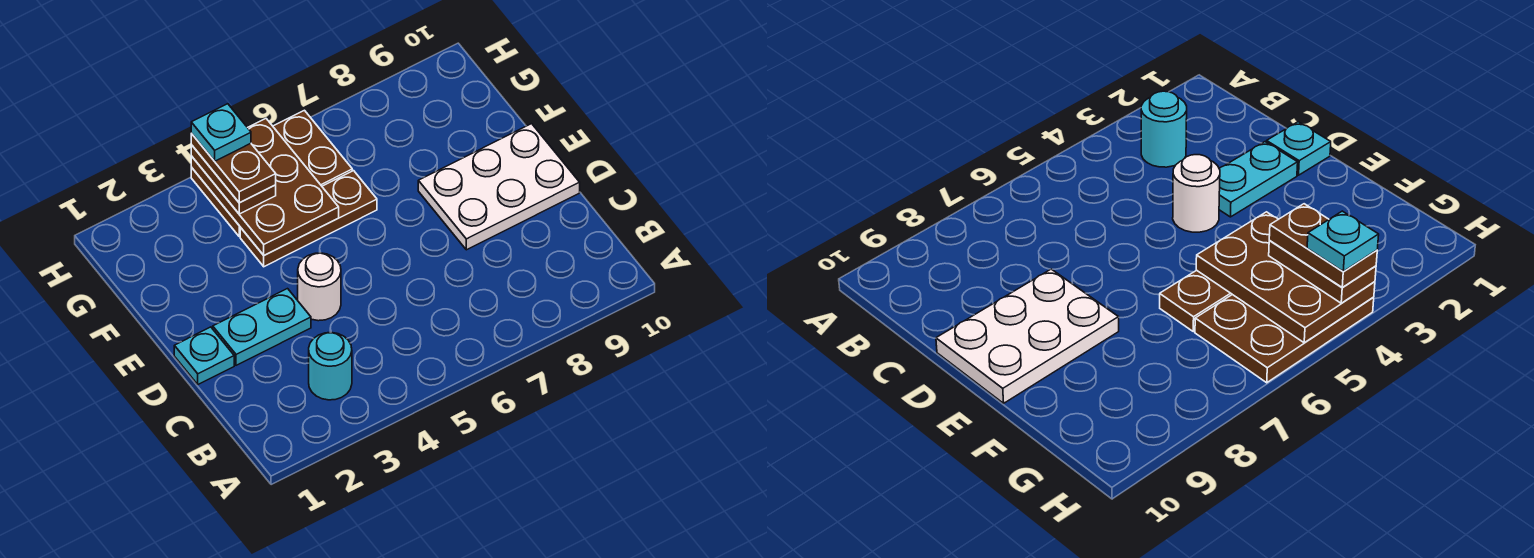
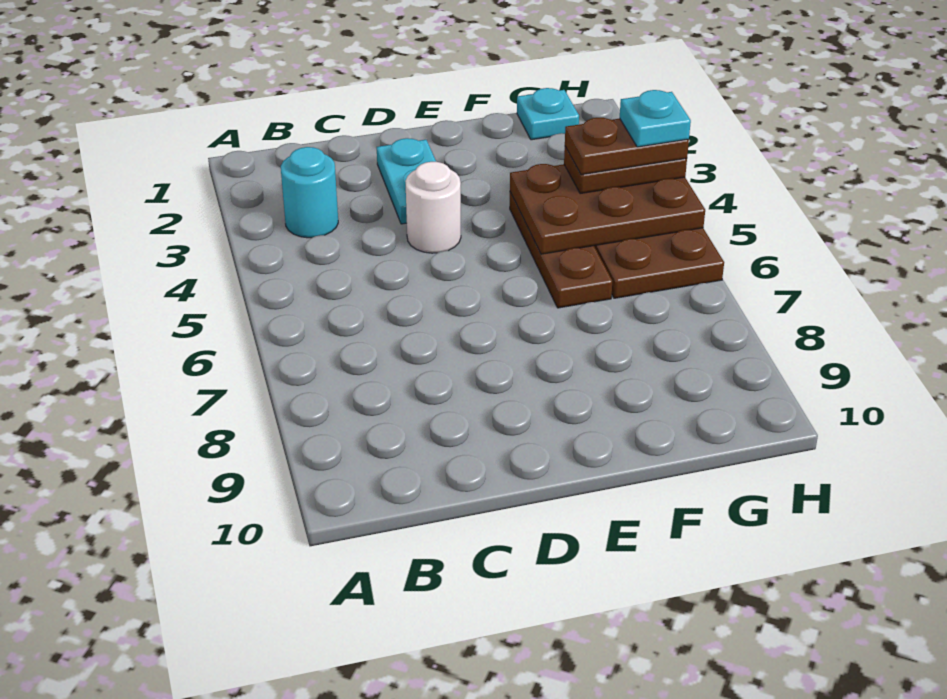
cyan plate D1 level 1 -> cyan plate G1 level 1
white plate D8:E10 level 1 -> none

